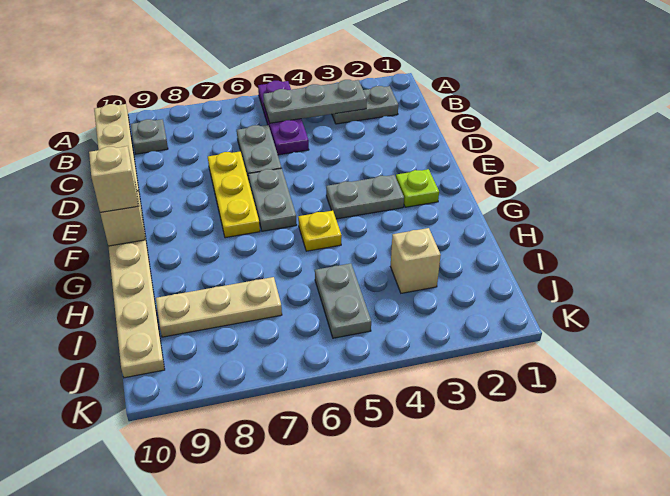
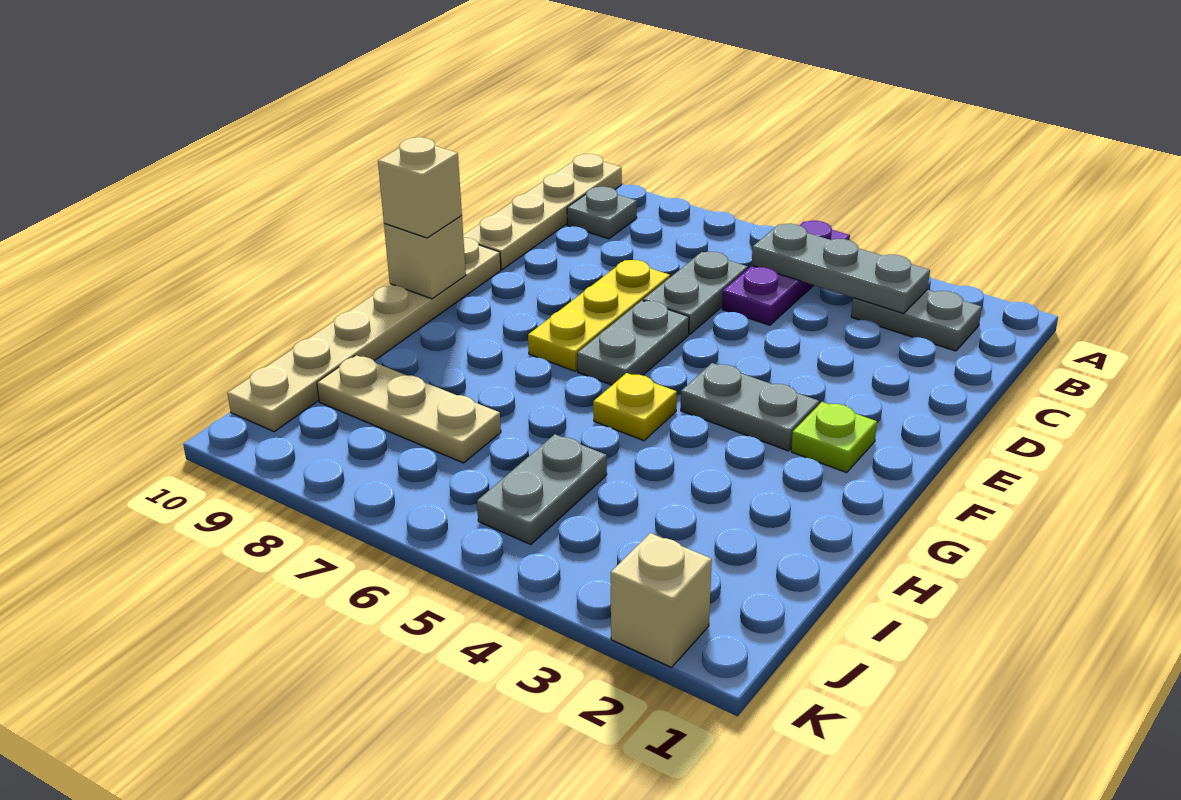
tan brick I3 level 1 -> tan brick K2 level 1

